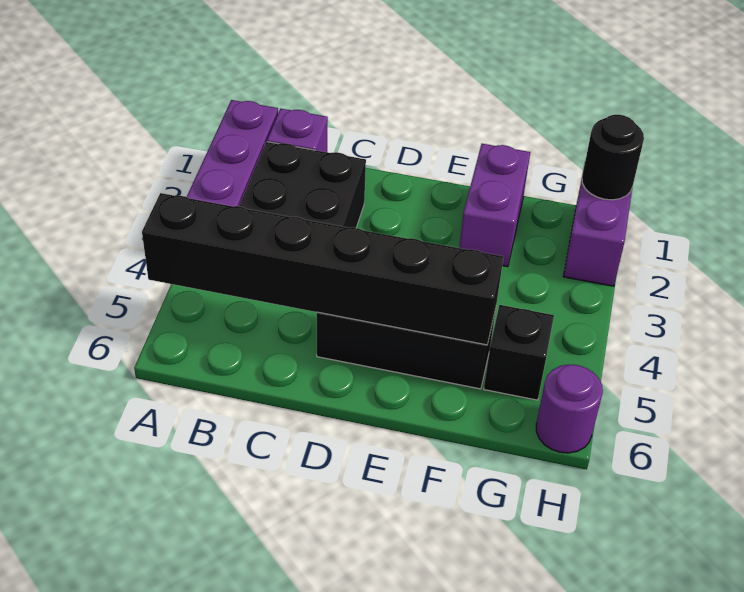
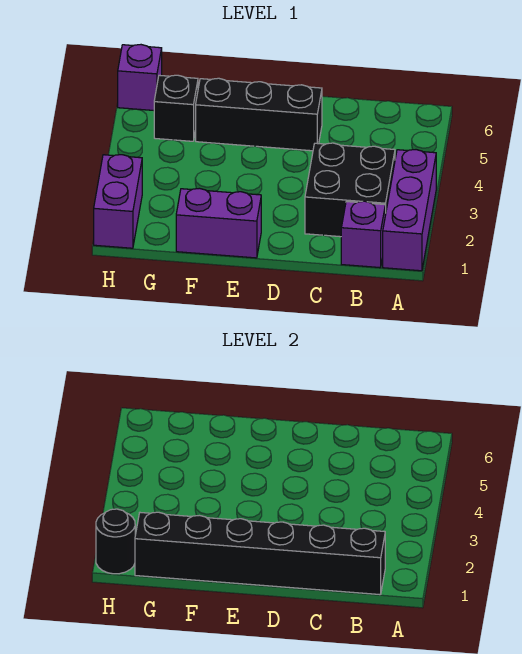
black brick A5:F5 level 2 -> black brick B1:G1 level 2
purple brick F1:F2 level 1 -> purple brick E1:F1 level 1
purple round brick H6 level 1 -> purple brick H6 level 1

